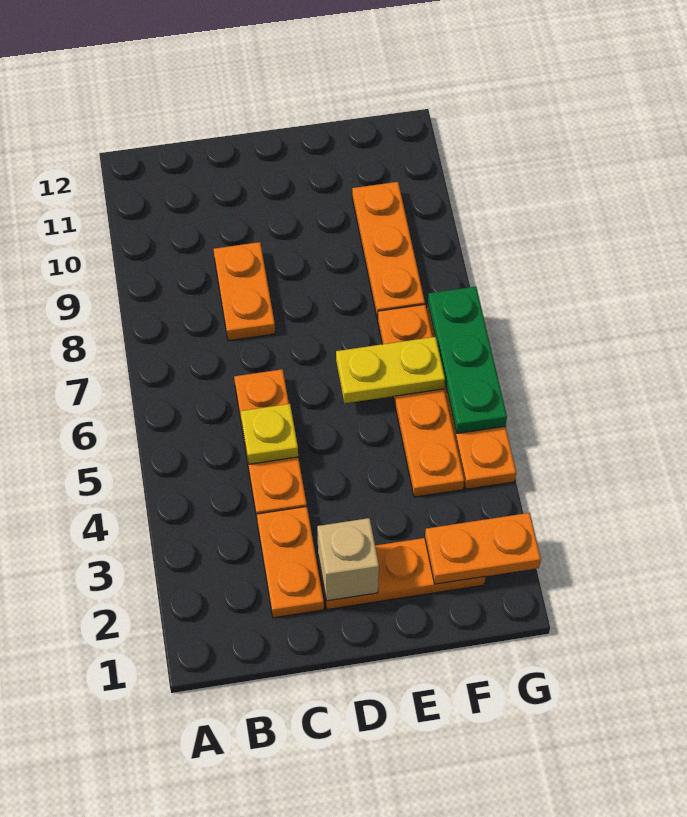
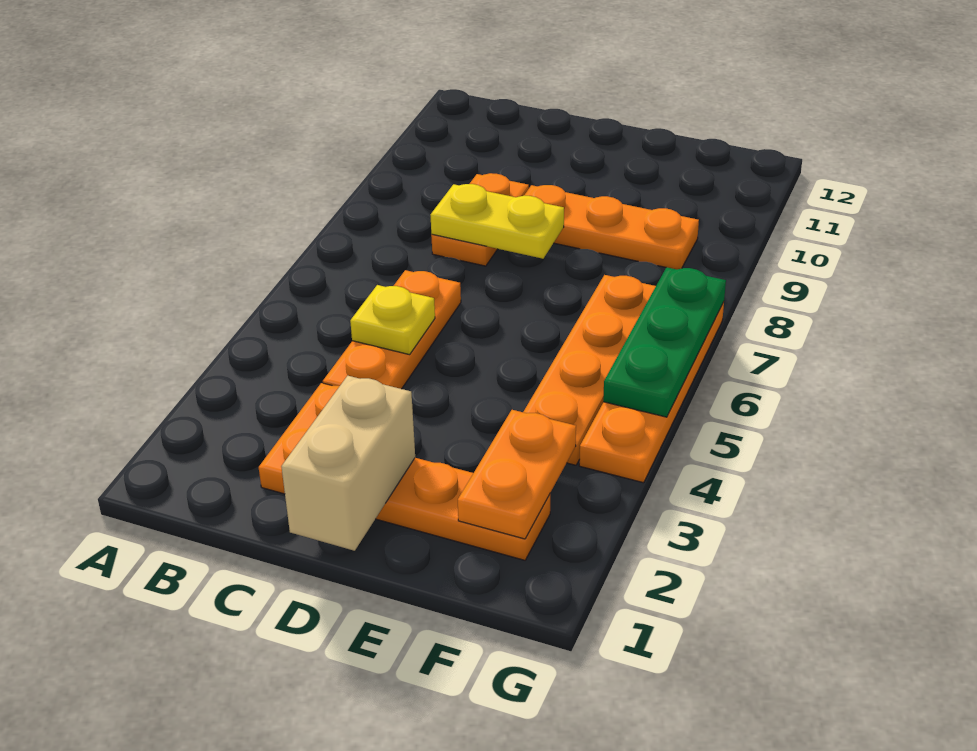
tan brick D2 level 2 -> tan brick D1:D2 level 2
yellow plate E6:F6 level 2 -> yellow plate C8:D8 level 2
orange plate F2:G2 level 2 -> orange plate F2:F3 level 2
orange plate F8:F10 level 1 -> orange plate D9:F9 level 1

